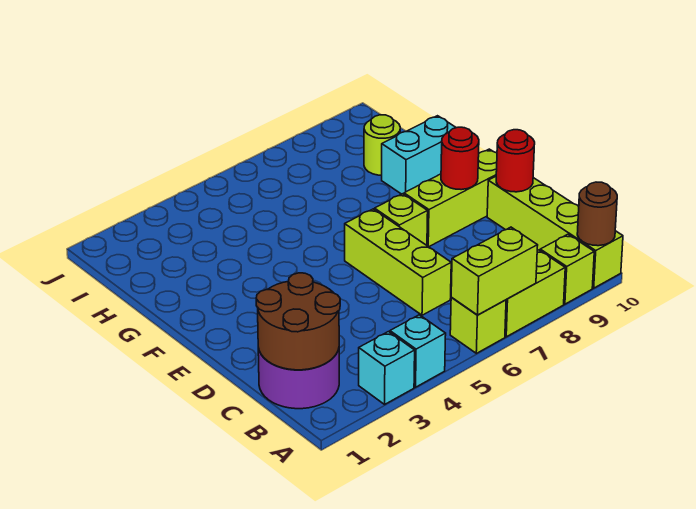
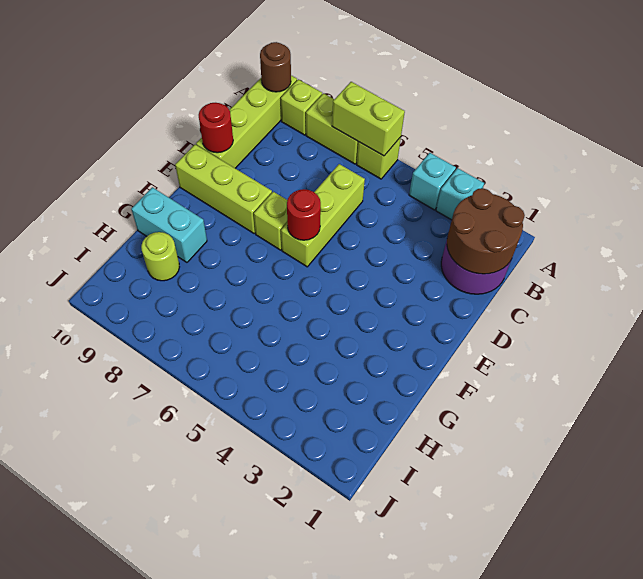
red round brick E9 level 2 -> red round brick E6 level 2

